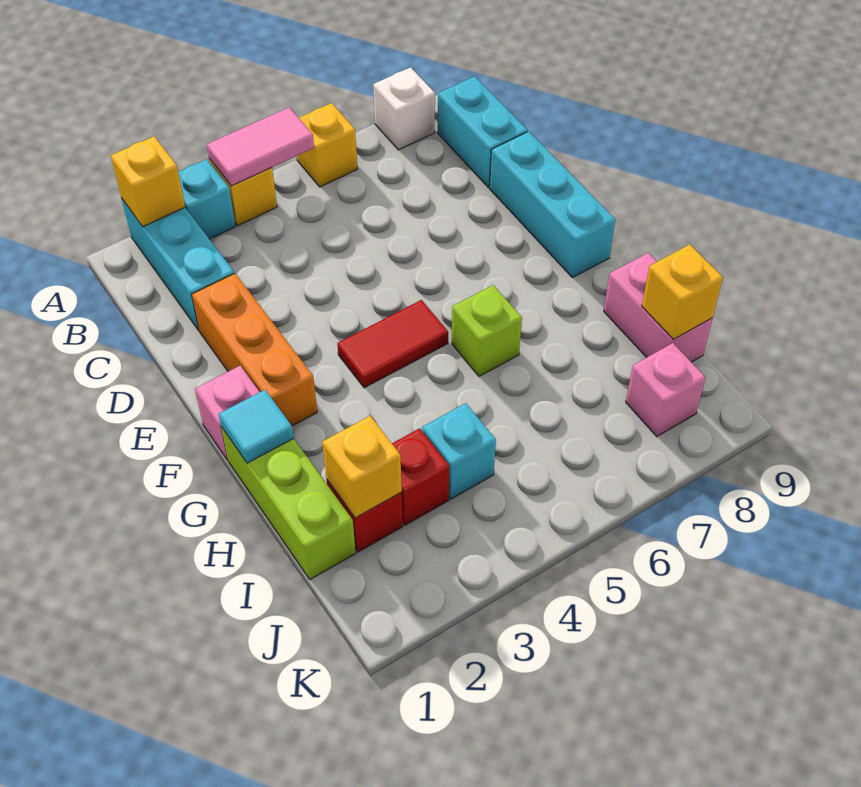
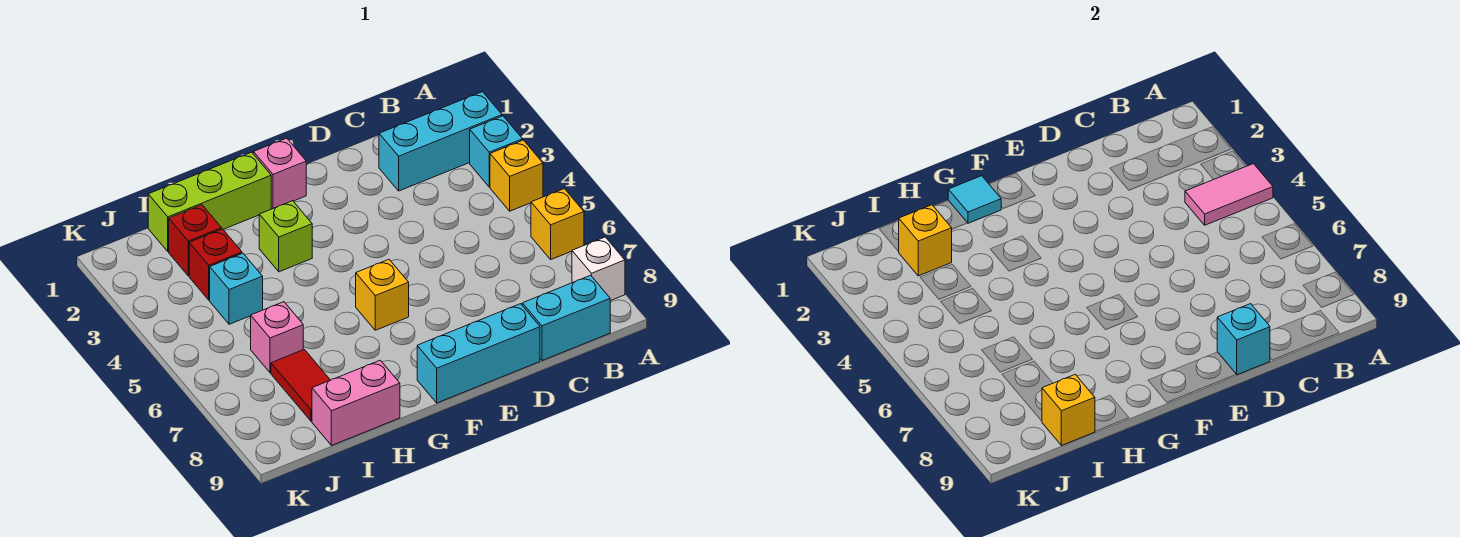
yellow brick A2 level 2 -> yellow brick F6 level 1
pink tile A4:A5 level 2 -> pink tile A4:B4 level 2
orange brick D2:F2 level 1 -> none
none -> cyan brick D9 level 2
red tile F4:F5 level 1 -> red tile I7:I8 level 1
lime brick G6 level 1 -> lime brick G3 level 1
pink brick J8 level 1 -> pink brick I6 level 1

